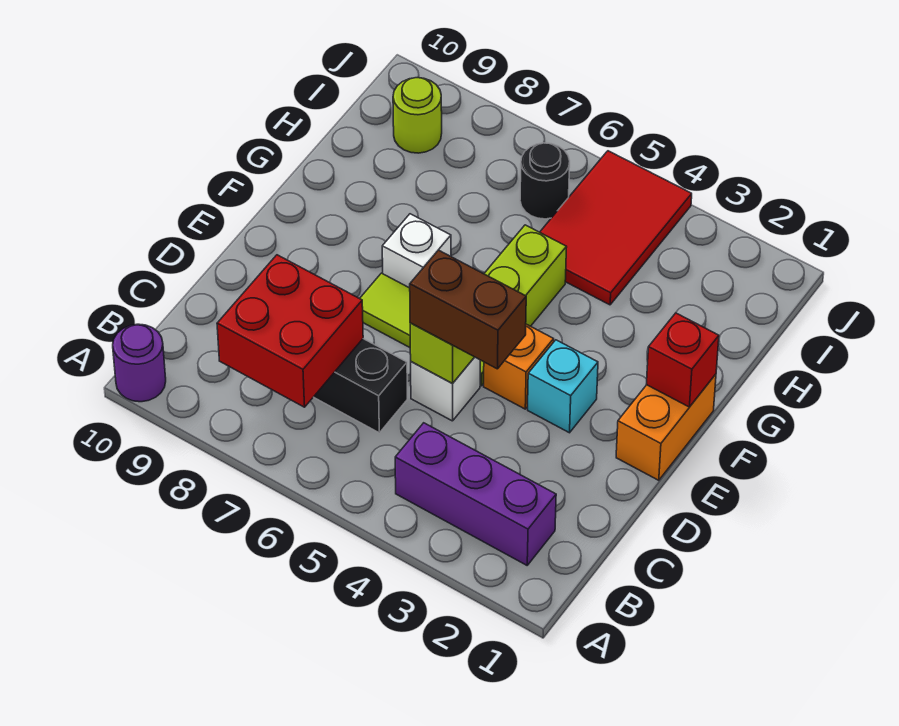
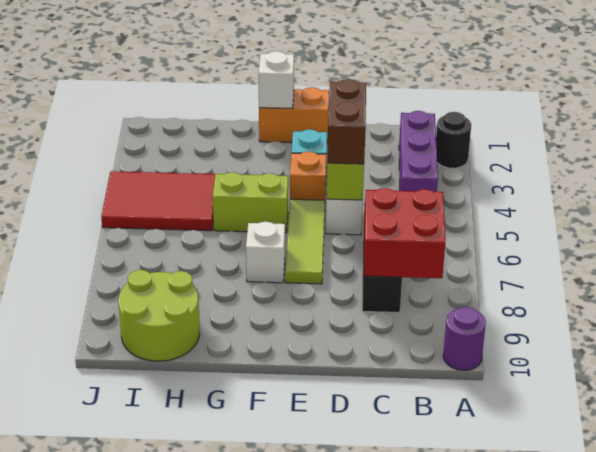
red brick F1 level 2 -> white brick F1 level 2
black round brick I6 level 1 -> black round brick A2 level 1
lime round brick I9 level 1 -> lime round brick H9:I10 level 1

